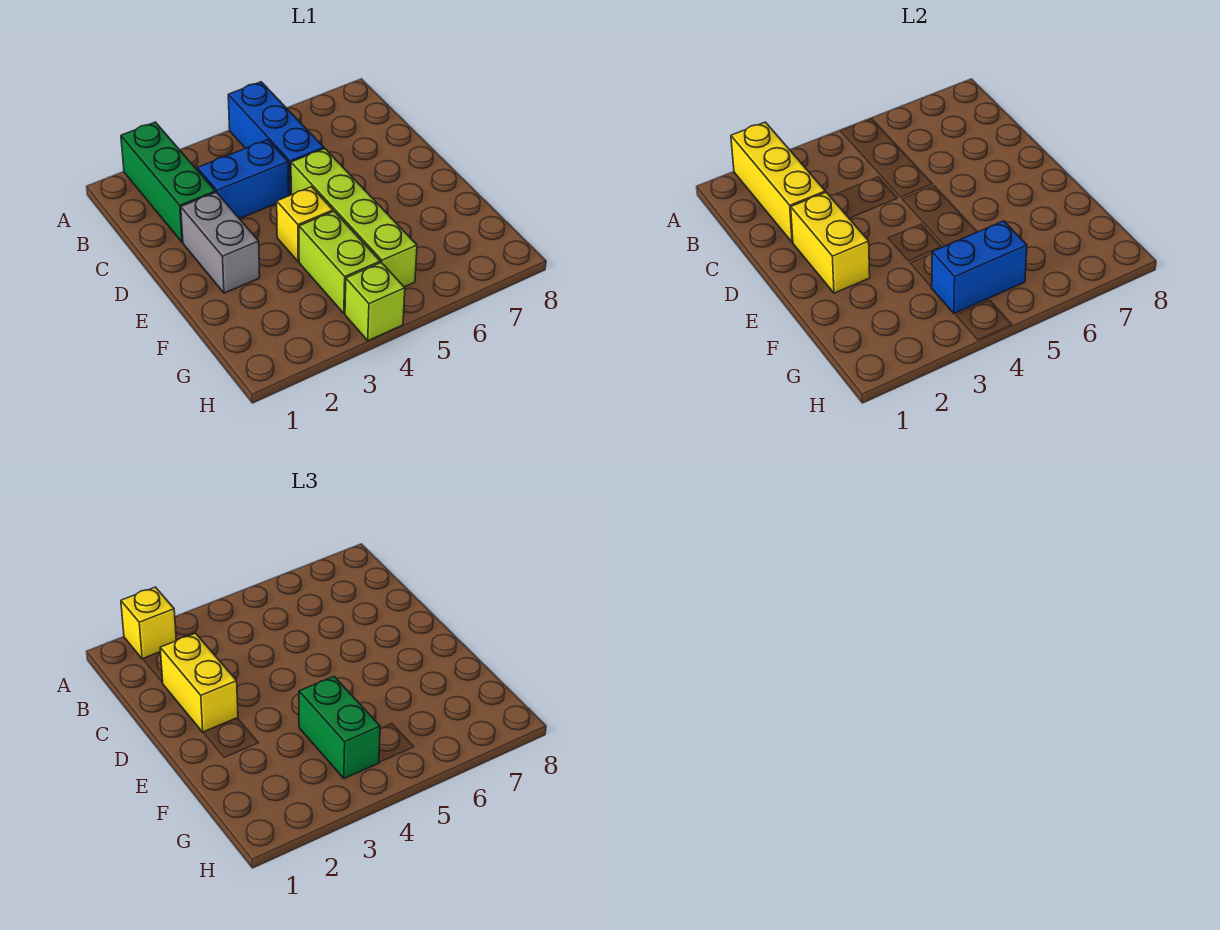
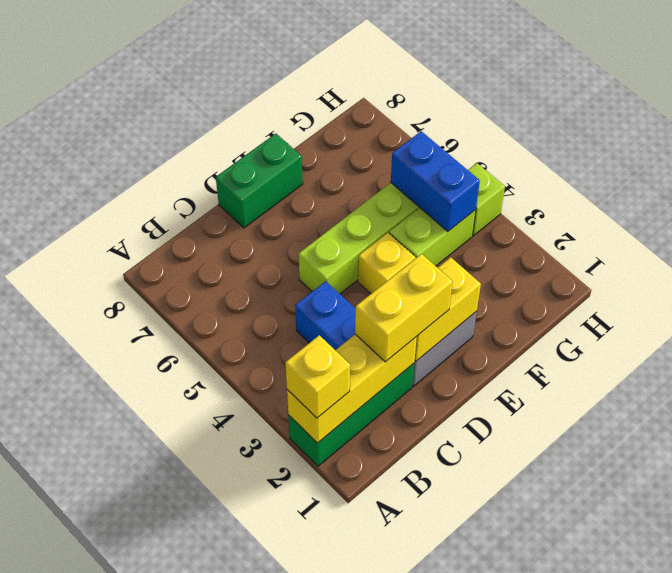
blue brick A5:C5 level 1 -> none
green brick F4:G4 level 3 -> green brick D8:E8 level 1

